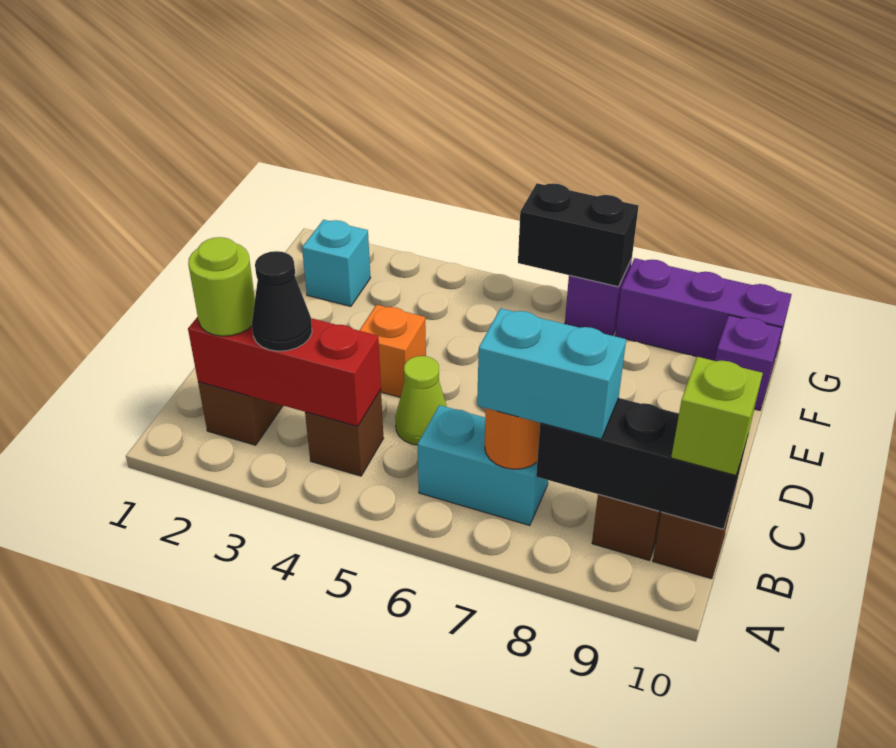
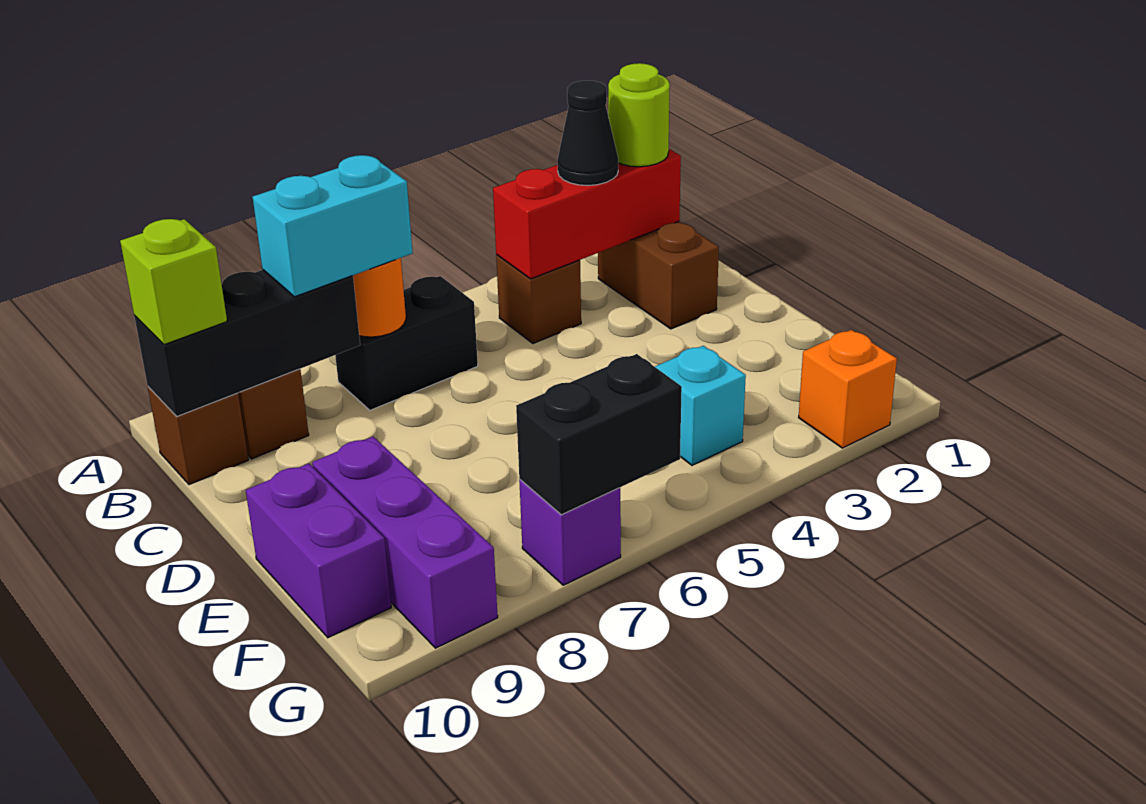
cyan brick B6:B7 level 1 -> black brick B6:B7 level 1
lime cone C5 level 1 -> none
orange brick D4 level 1 -> orange brick G2 level 1
cyan brick F2 level 1 -> cyan brick F4 level 1
purple brick F10 level 1 -> purple brick E10:F10 level 1
purple brick G8:G10 level 1 -> purple brick E9:G9 level 1

